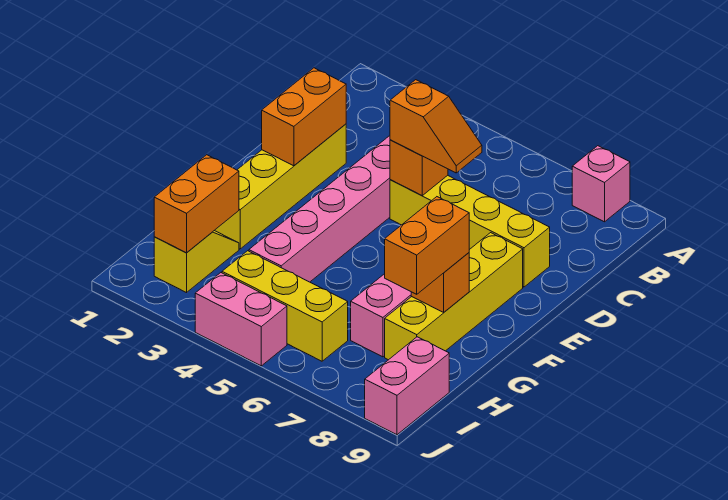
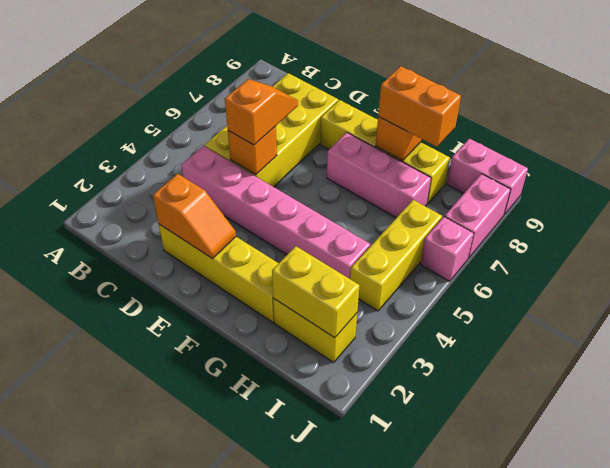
pink brick A8 level 1 -> pink brick J6 level 1
orange brick D2:E2 level 2 -> orange slope D2:E2 level 2 top D
yellow brick D5:D8 level 1 -> yellow brick C5:D8 level 1
yellow slope H2:I2 level 1 top I -> yellow brick H2:I2 level 1
orange brick H2:I2 level 2 -> yellow brick H2:I2 level 2
pink brick J4:J5 level 1 -> pink brick J7:J8 level 1

